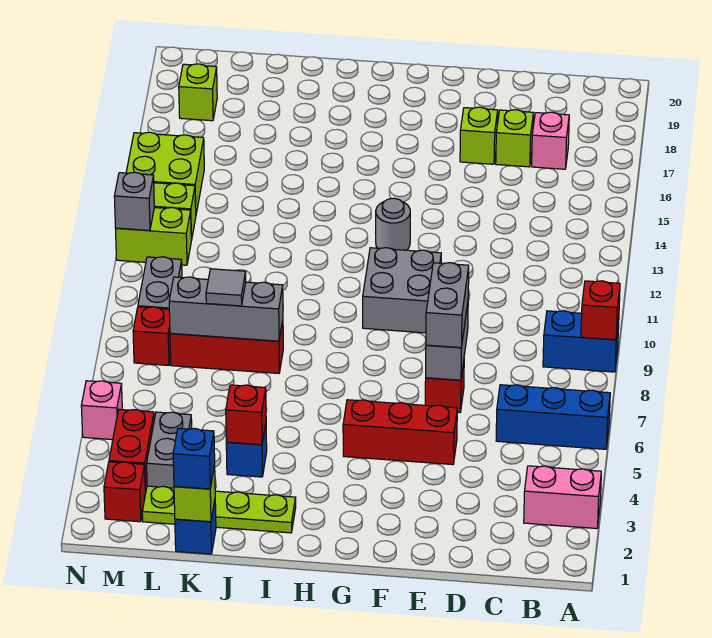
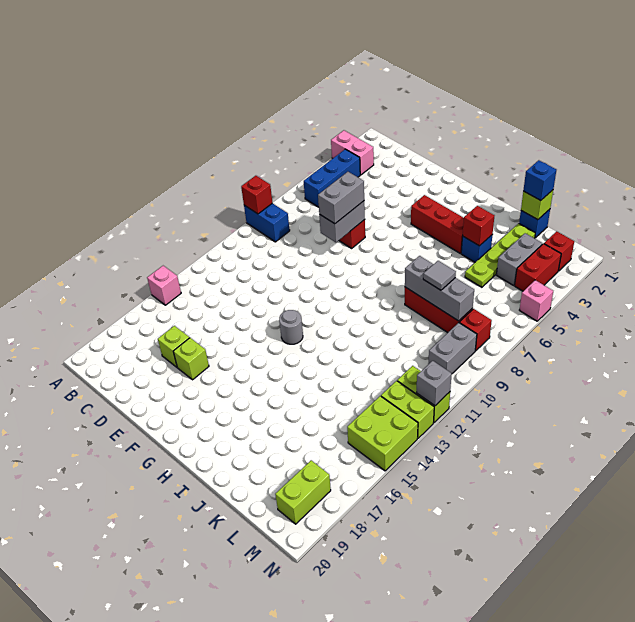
blue brick A6:C6 level 1 -> blue brick B4:B6 level 1
pink brick C17 level 1 -> pink brick A15 level 1
red brick E5:G5 level 1 -> red brick G4:I4 level 1
grey brick F10:G11 level 1 -> none
lime plate I2:L2 level 1 -> lime plate K2:K5 level 1
lime brick M18 level 1 -> lime brick M18:M19 level 1

